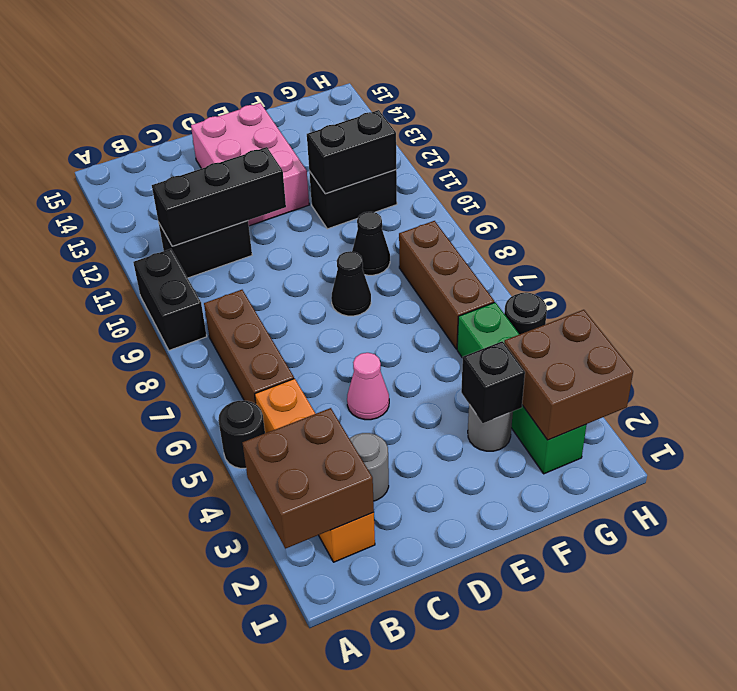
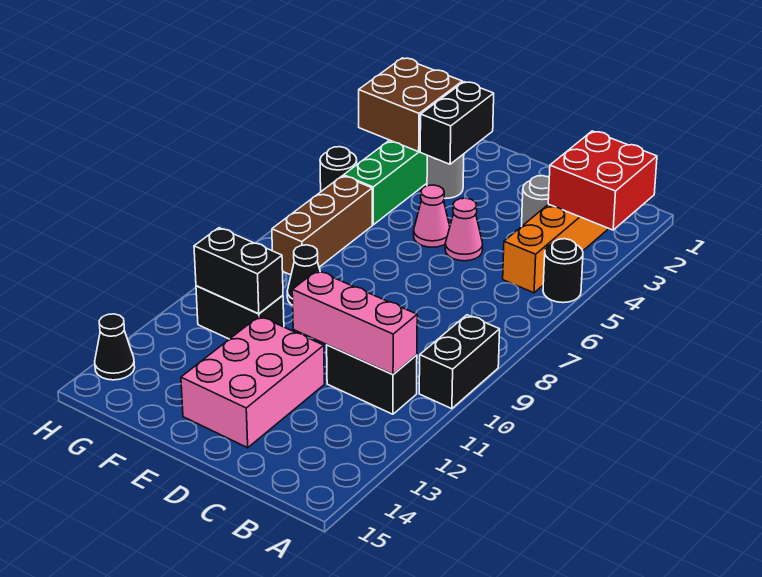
brown brick A2:B3 level 2 -> red brick A2:B3 level 2
brown brick B6:B8 level 1 -> none
black brick B11:D11 level 2 -> pink brick B11:D11 level 2
none -> pink cone E5 level 1
black cone E8 level 1 -> black cone H14 level 1
black brick F3 level 2 -> black brick F2:F3 level 2

